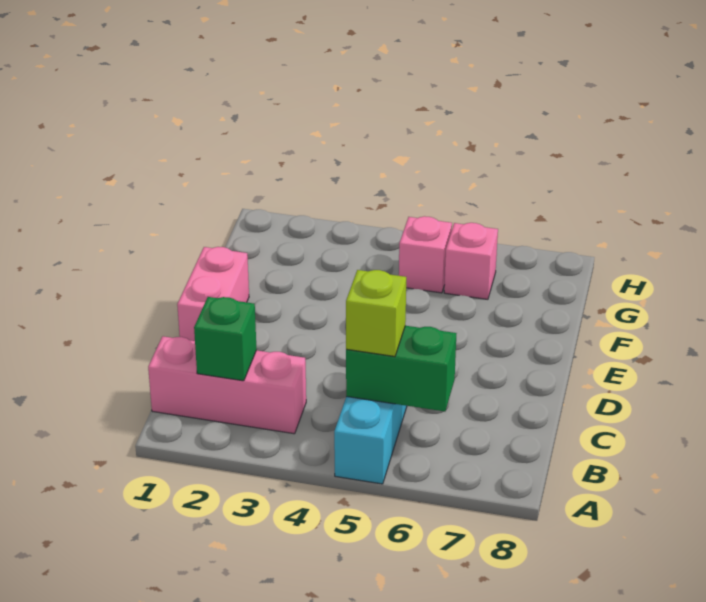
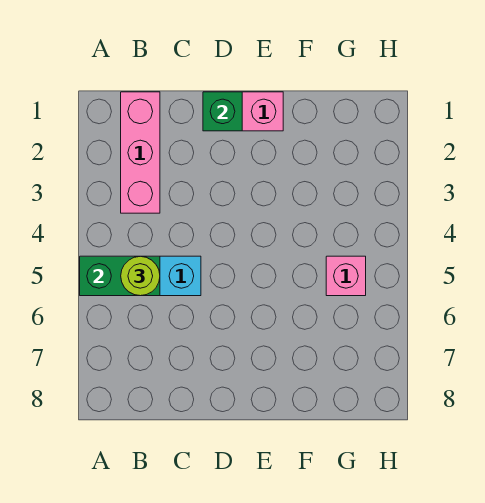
green brick B2 level 2 -> green brick D1 level 2
green brick B5:B6 level 2 -> green brick A5:B5 level 2
lime brick B5 level 3 -> lime round brick B5 level 3
pink brick G6 level 1 -> none

